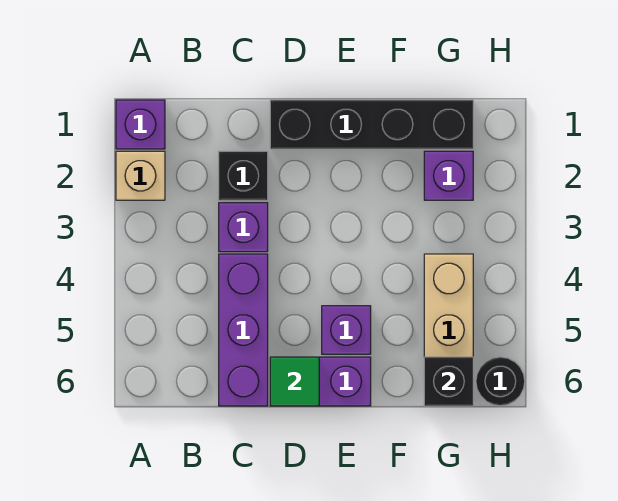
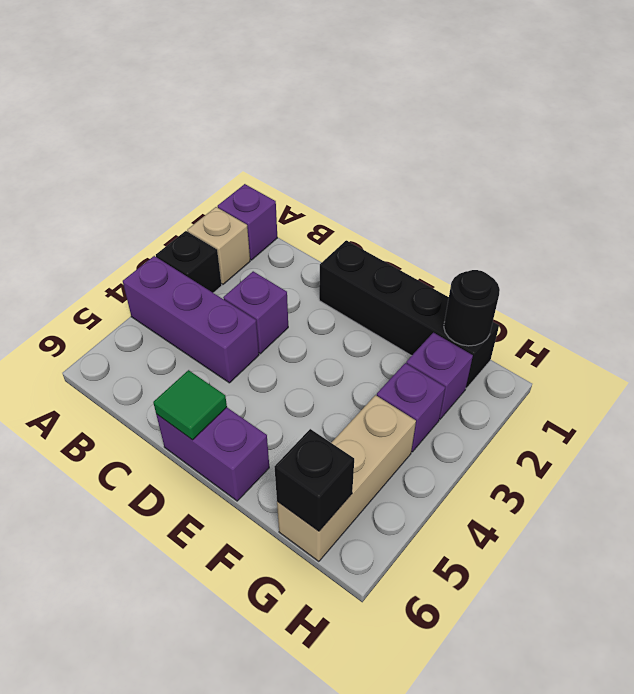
black brick C2 level 1 -> black brick A3 level 1
purple brick C4:C6 level 1 -> purple brick A4:C4 level 1
purple brick E5 level 1 -> purple brick G3 level 1
black round brick H6 level 1 -> black round brick G1 level 2

